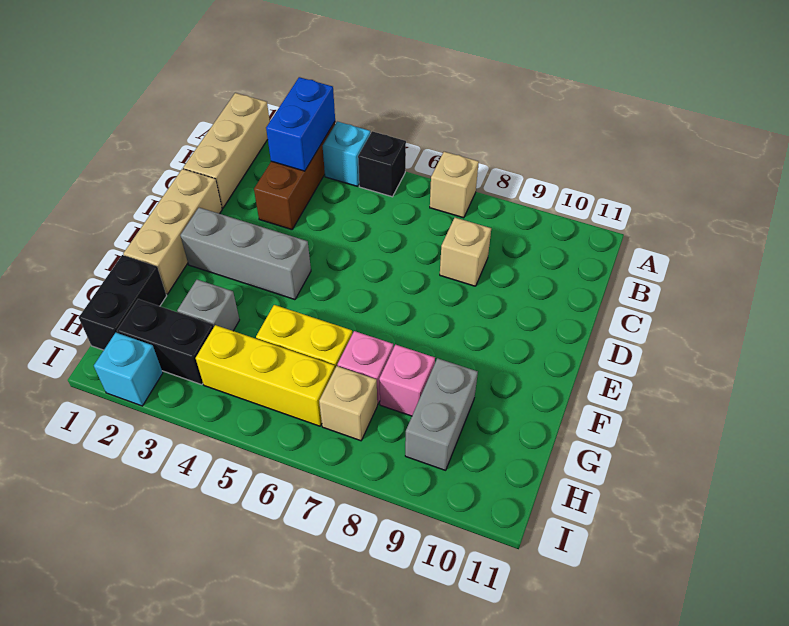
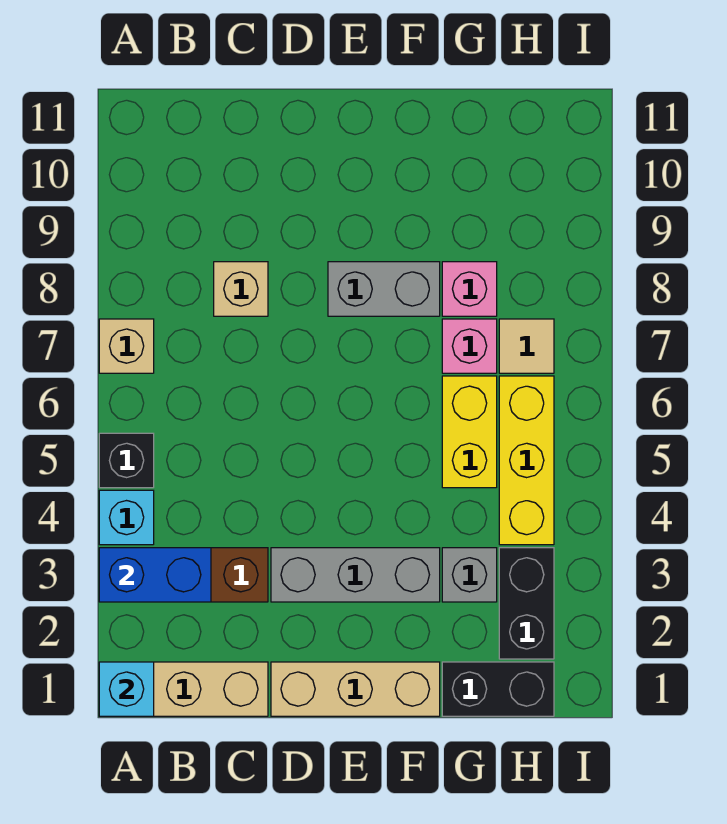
grey brick E2:E4 level 1 -> grey brick D3:F3 level 1
grey brick G9:H9 level 1 -> grey brick E8:F8 level 1
tan brick H7 level 1 -> tan tile H7 level 1
cyan brick I2 level 1 -> cyan brick A1 level 2

